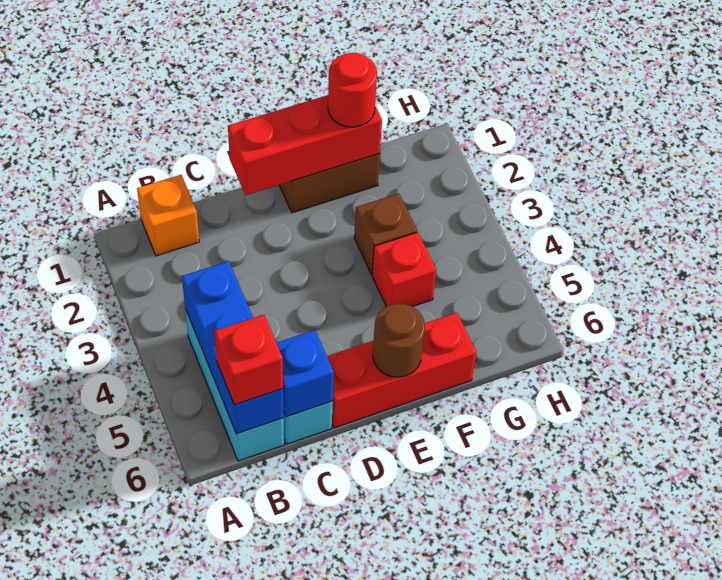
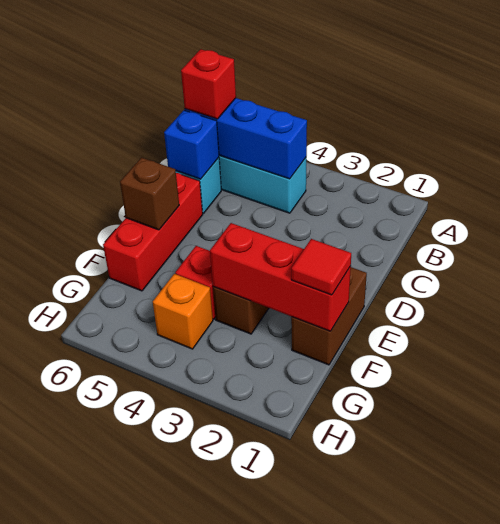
orange brick B1 level 1 -> orange brick G4 level 1
red brick D1:F1 level 2 -> red brick F1:F3 level 2
brown round brick E6 level 2 -> brown brick E6 level 2
red round brick F1 level 3 -> red tile F1 level 3

